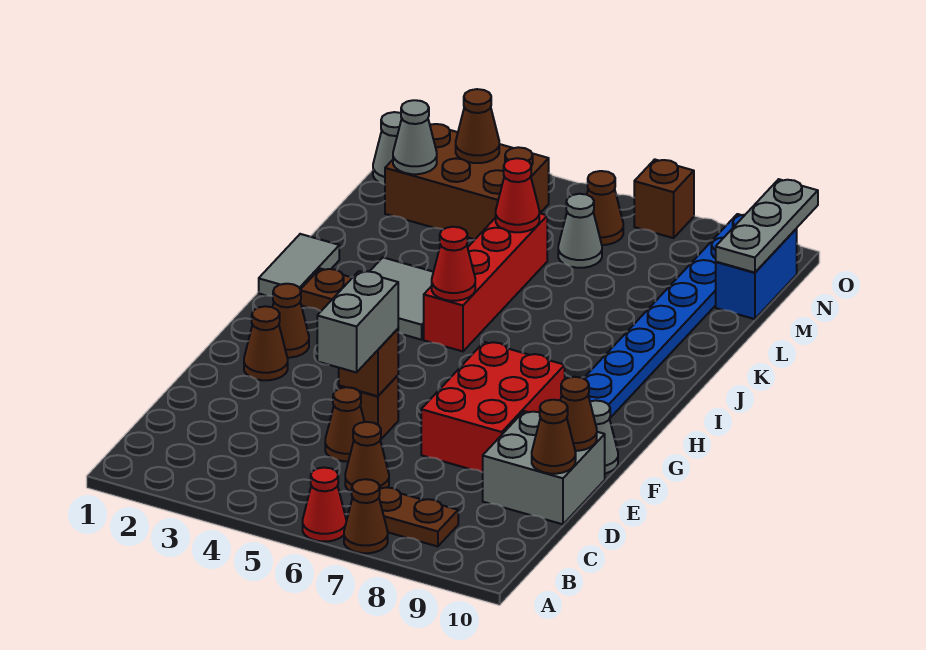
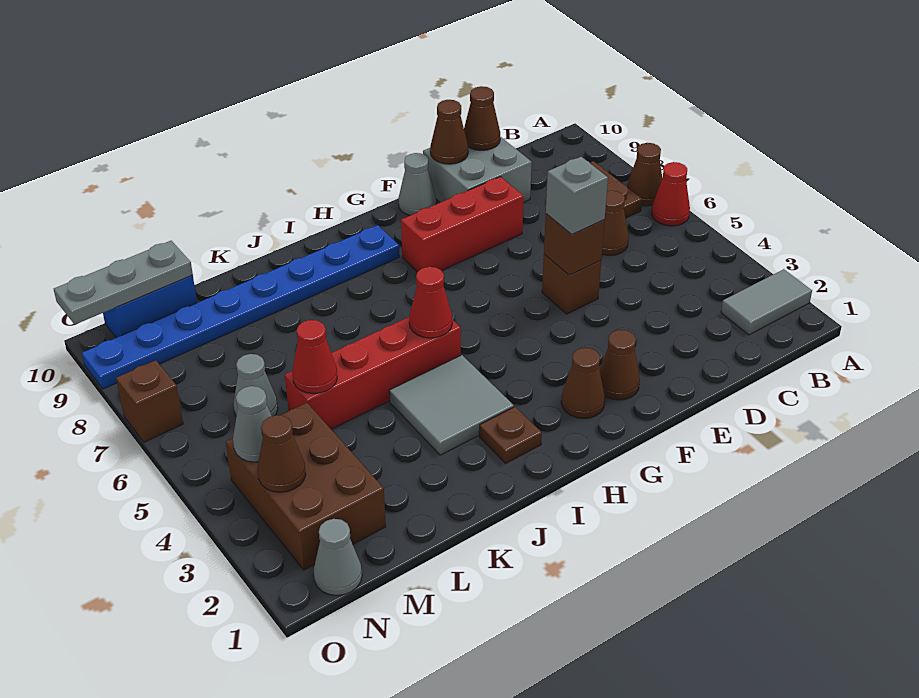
brown cone D5 level 1 -> none
grey brick D5:E5 level 3 -> grey brick E5 level 3
red brick E7:G8 level 1 -> red brick E8:G8 level 1
grey tile I1:J1 level 1 -> grey tile A2:B2 level 1
grey cone M2 level 2 -> grey cone N4 level 2
brown cone N6 level 1 -> none

